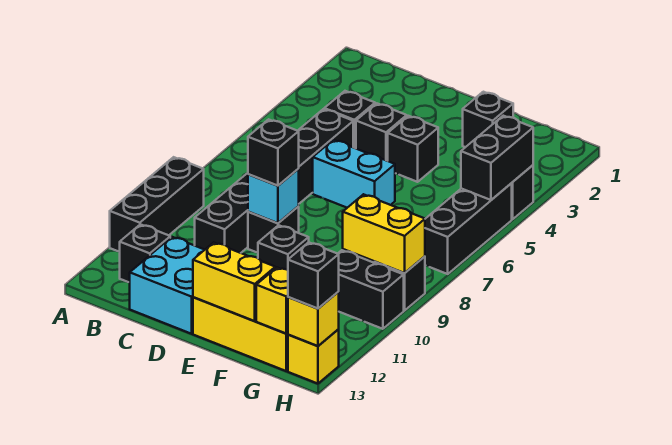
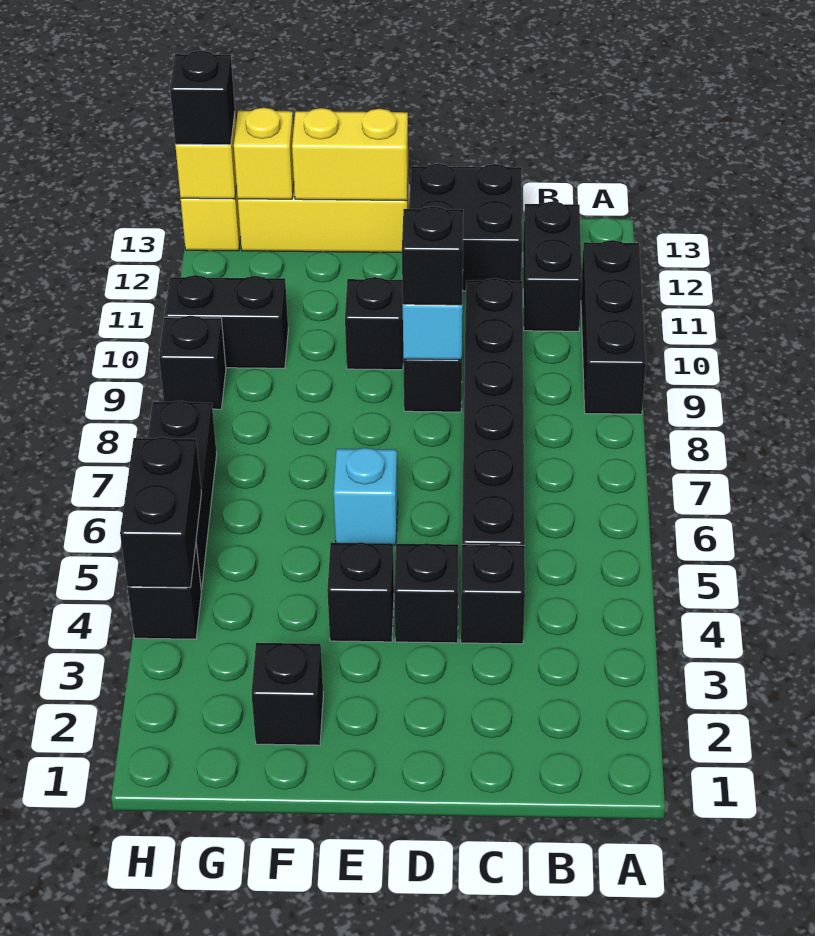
black brick B12 level 1 -> black brick B11:B12 level 1
cyan brick C12:D13 level 1 -> black brick C12:D13 level 1
cyan brick D6:E6 level 1 -> cyan brick E6 level 1
yellow brick G9:H9 level 2 -> none

